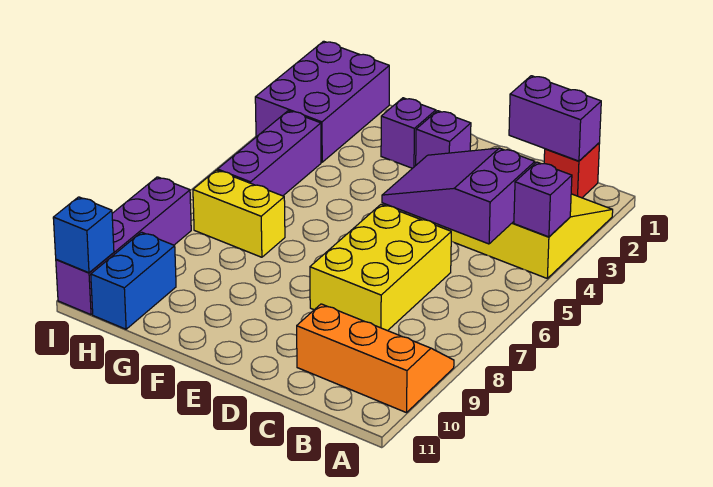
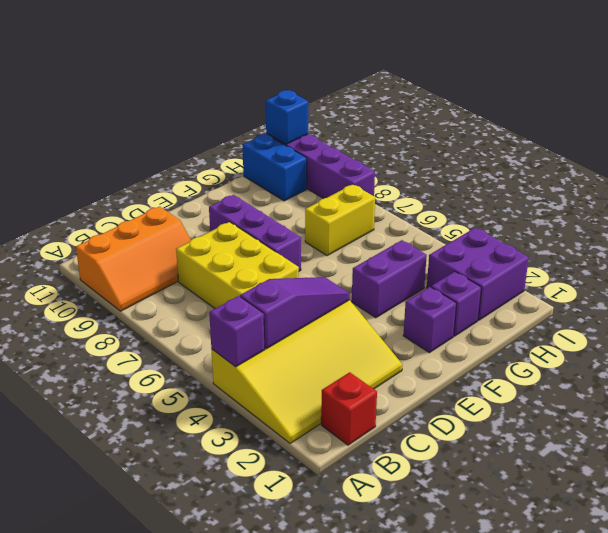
purple brick B1:C1 level 2 -> purple brick F4:G4 level 1
purple slope B4:D5 level 2 top B -> purple slope B4:D4 level 2 top B
purple brick E2 level 1 -> purple brick G2 level 1
purple brick H1:I3 level 1 -> purple brick H2:I3 level 1
purple brick H4:H6 level 1 -> purple brick E7:E9 level 1

